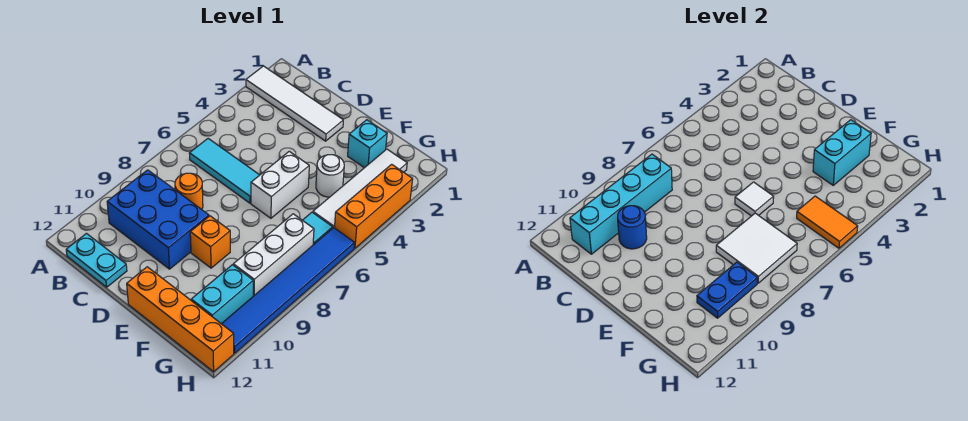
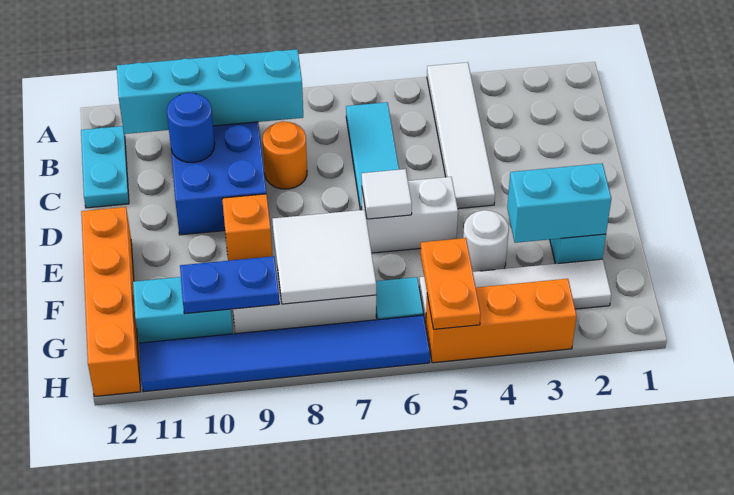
white tile A2:D2 level 1 -> white tile A4:D4 level 1
orange tile G5:H5 level 2 -> orange plate G5:H5 level 2

